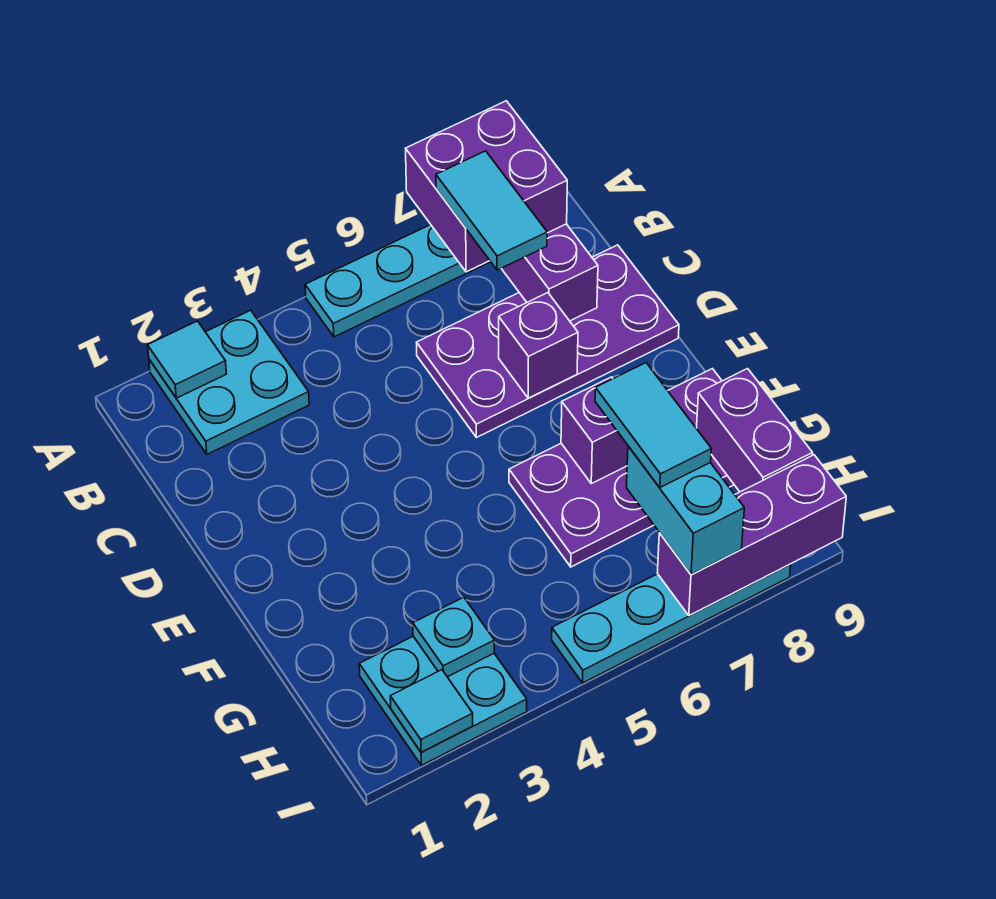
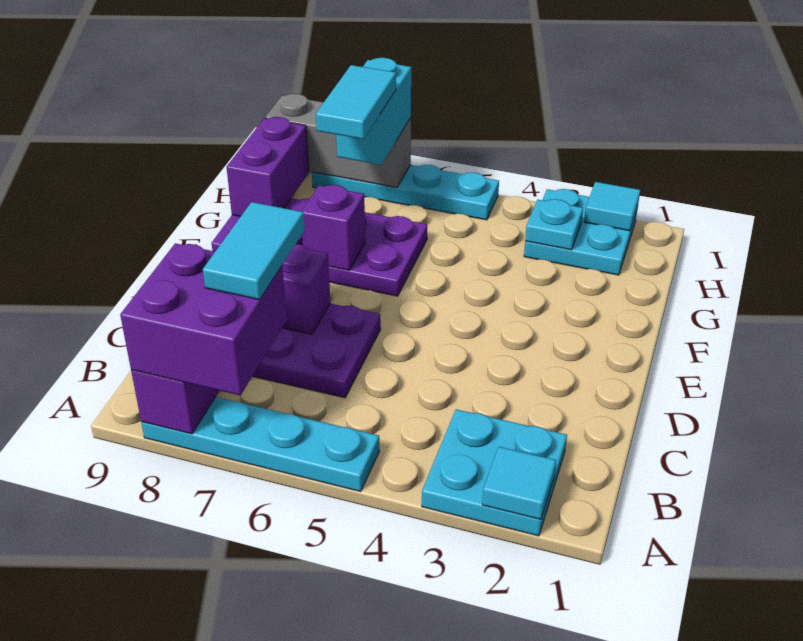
purple brick I7:I9 level 2 -> grey brick I7:I9 level 2

